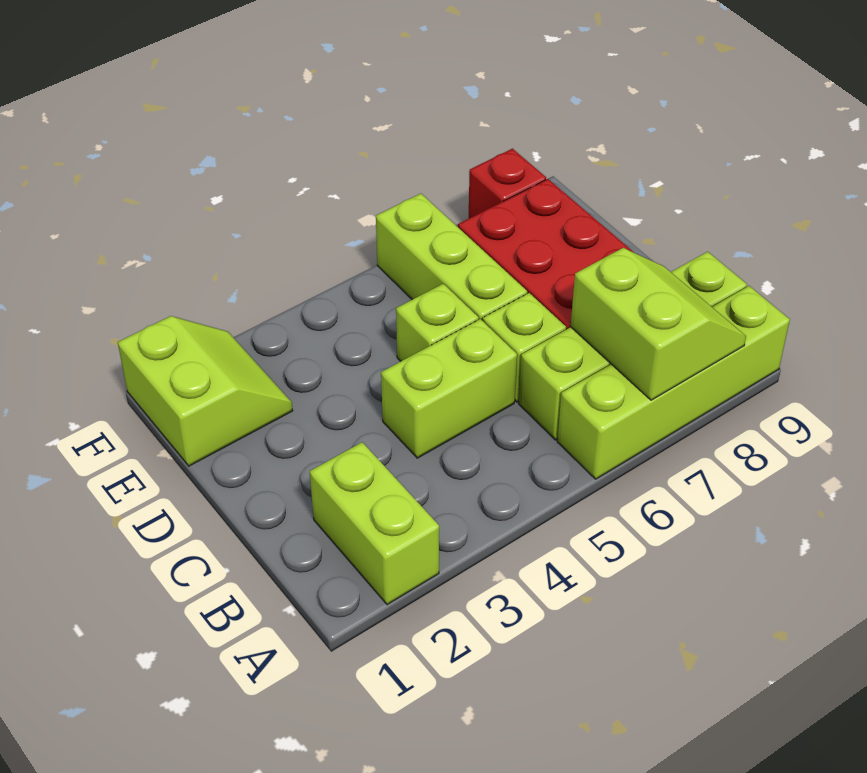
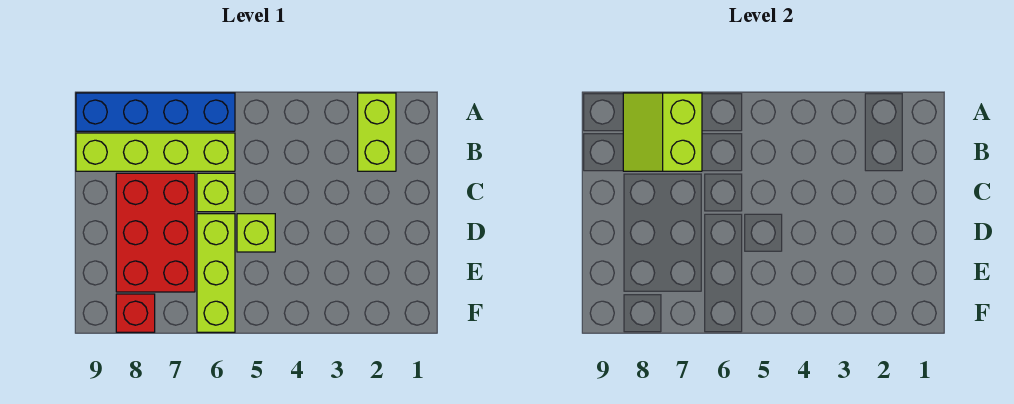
lime brick A6:A9 level 1 -> blue brick A6:A9 level 1
lime brick C4:C5 level 1 -> none
lime slope E1:F2 level 1 top 1 -> none

